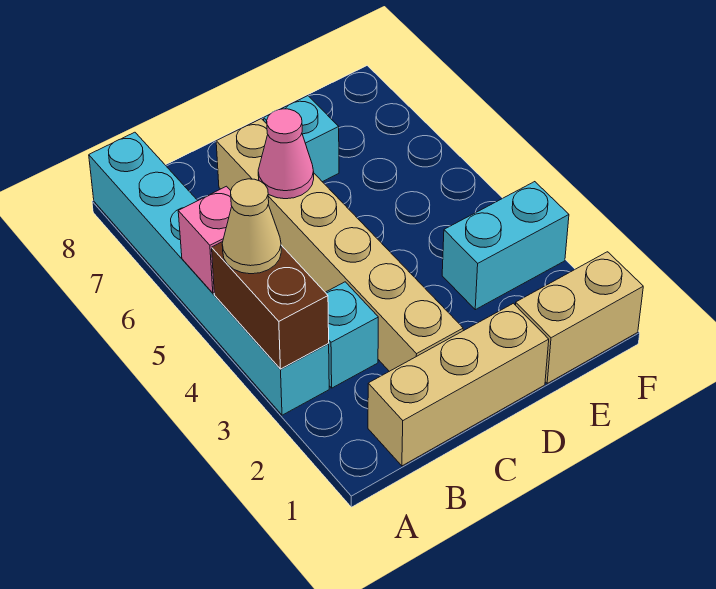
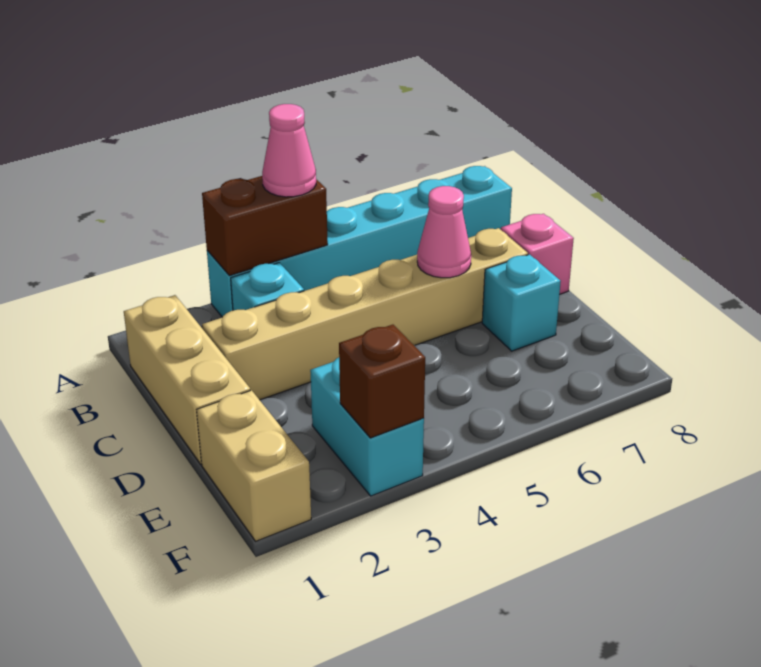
tan cone A4 level 3 -> pink cone A4 level 3
pink brick A5 level 2 -> pink brick C8 level 1
none -> brown brick F3 level 2

